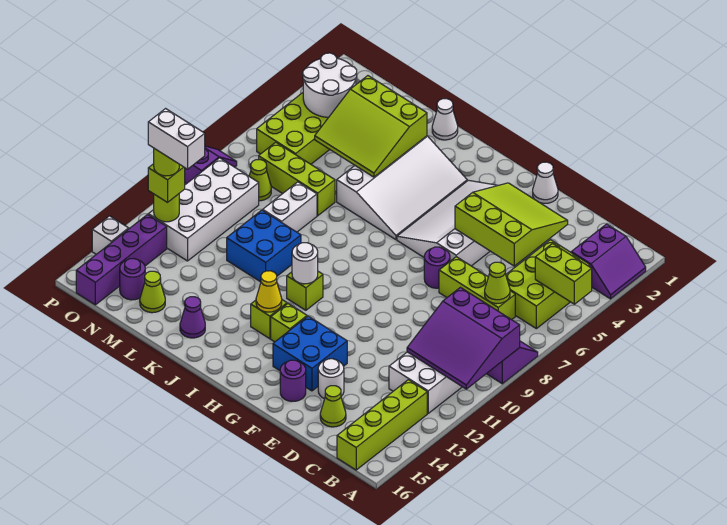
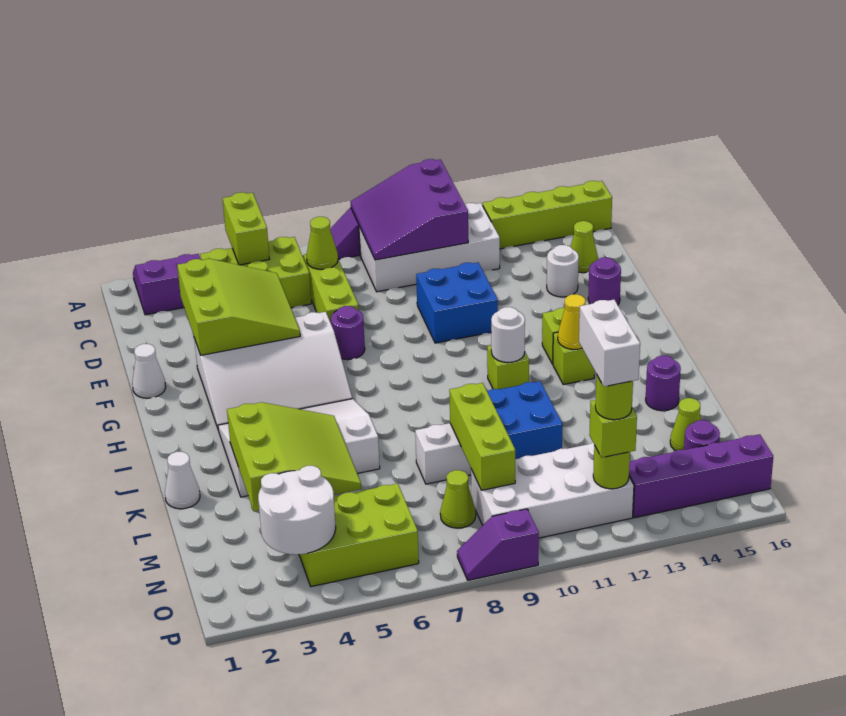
purple slope A9:C11 level 2 top 9 -> purple slope A9:C11 level 2 top 11
lime slope D3:F5 level 2 top 5 -> lime slope D3:F5 level 2 top 3
blue brick F13:G14 level 1 -> blue brick E10:F11 level 1
purple cone K15 level 1 -> purple round brick K15 level 1
lime brick L7:N7 level 1 -> lime brick L9:N9 level 2
white brick P14 level 1 -> none

